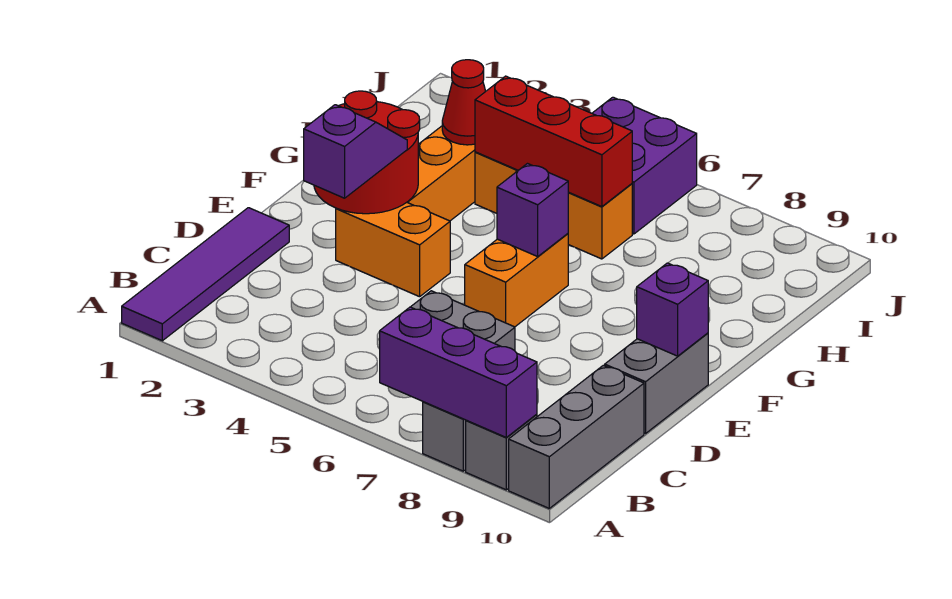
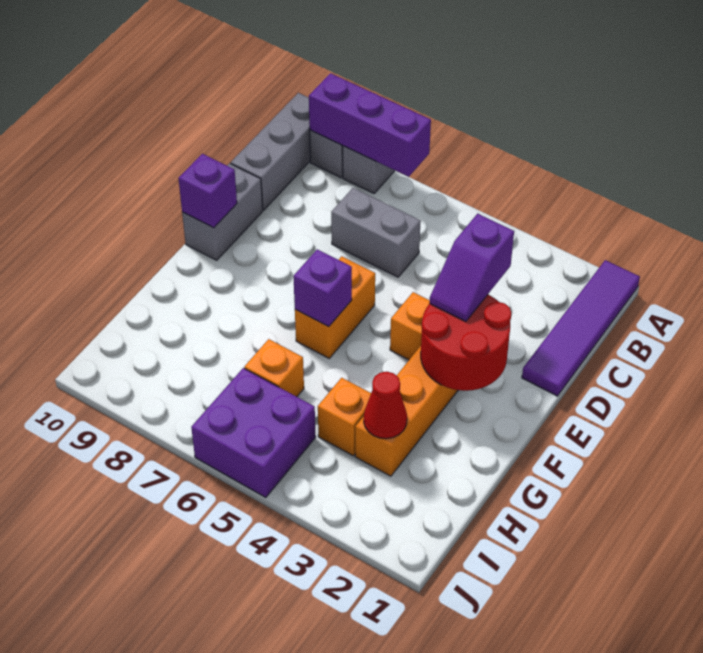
red brick H4:H6 level 2 -> none

